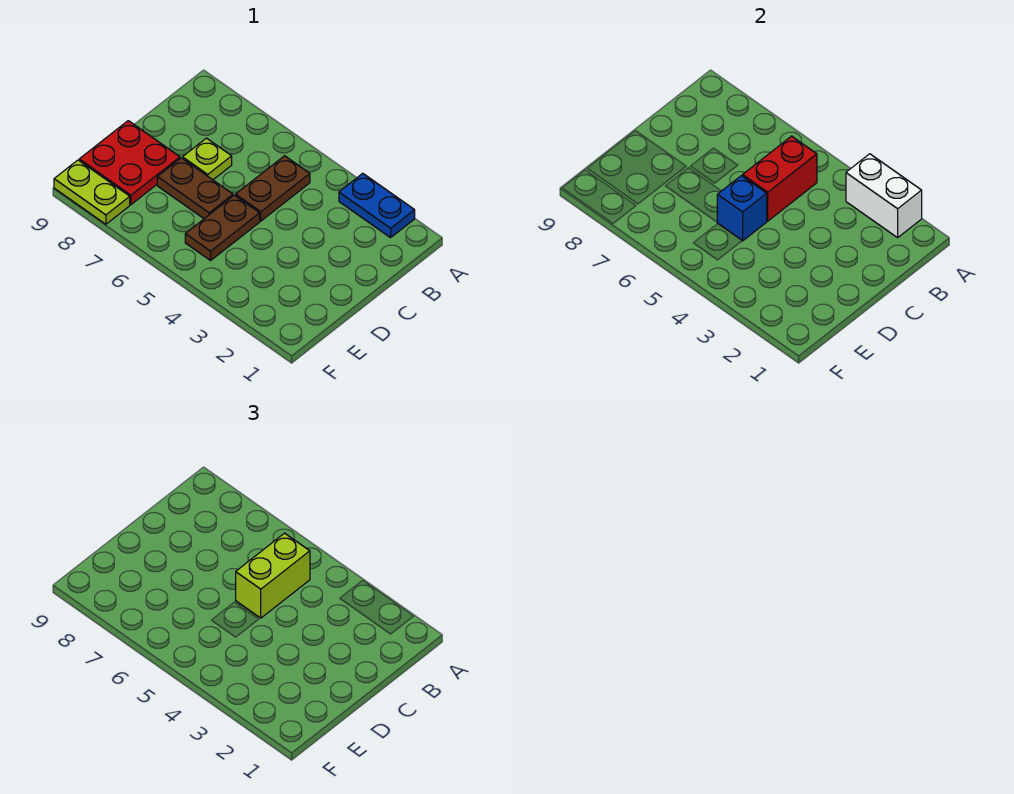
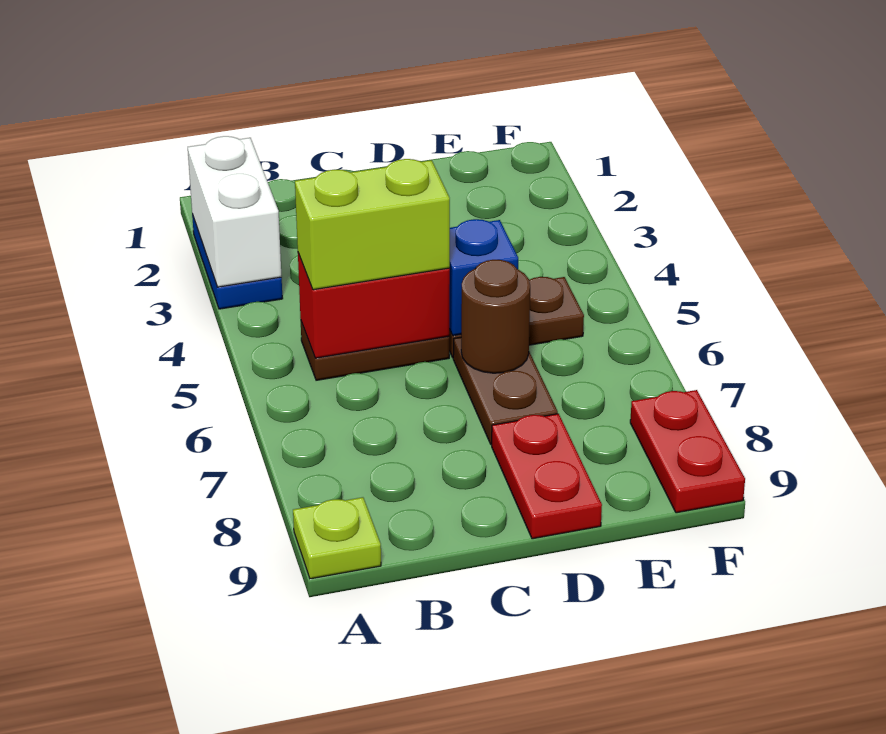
lime plate C7 level 1 -> lime plate A9 level 1
none -> brown round brick D6 level 2
red plate D8:E9 level 1 -> red plate D8:D9 level 1
lime plate F8:F9 level 1 -> red plate F8:F9 level 1

